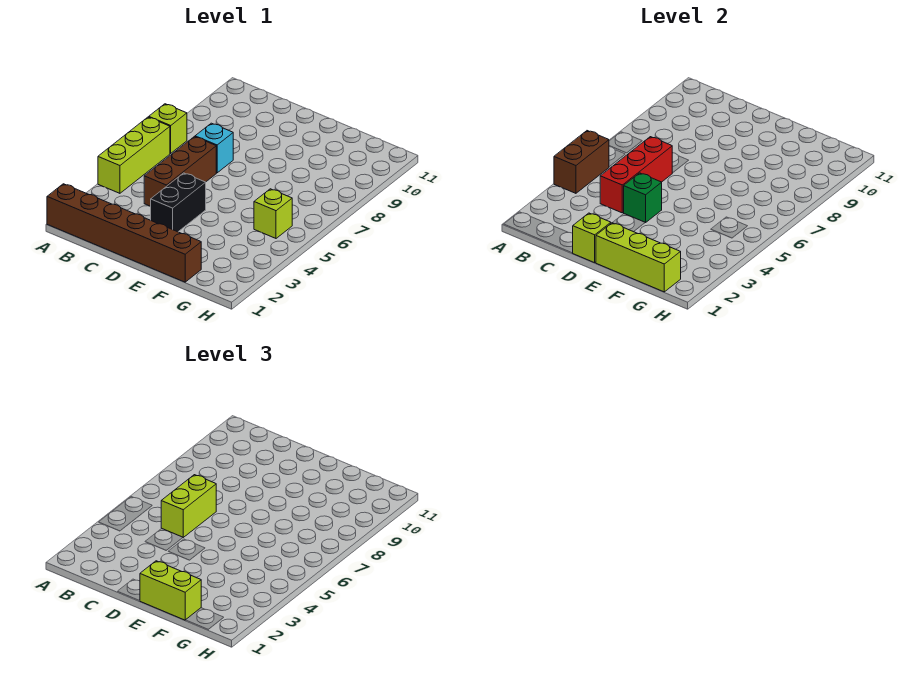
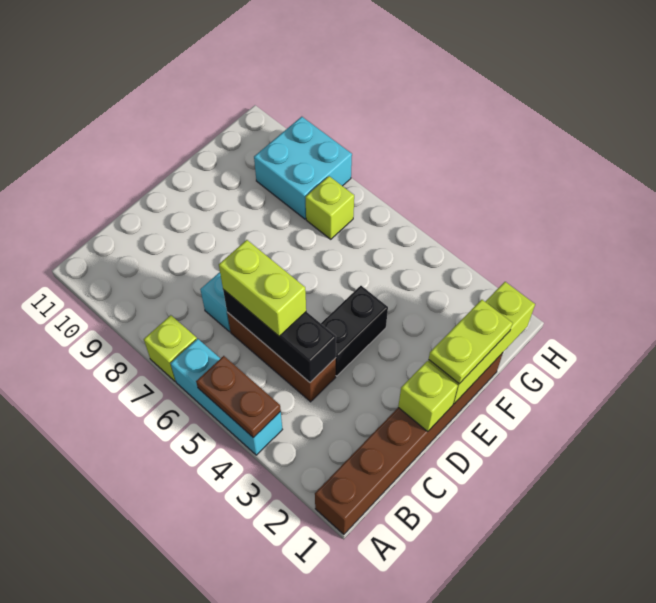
lime brick A4:A6 level 1 -> cyan brick A4:A6 level 1
brown brick A4:A5 level 2 -> brown plate A4:A5 level 2
red brick C4:C6 level 2 -> black brick C4:C6 level 2
black brick D3:D4 level 1 -> black brick D4:E4 level 1
green brick D4 level 2 -> none
lime brick E1:F1 level 3 -> lime plate E1:F1 level 3
lime brick G5 level 1 -> lime brick G7 level 1
none -> cyan brick G8:H9 level 1

